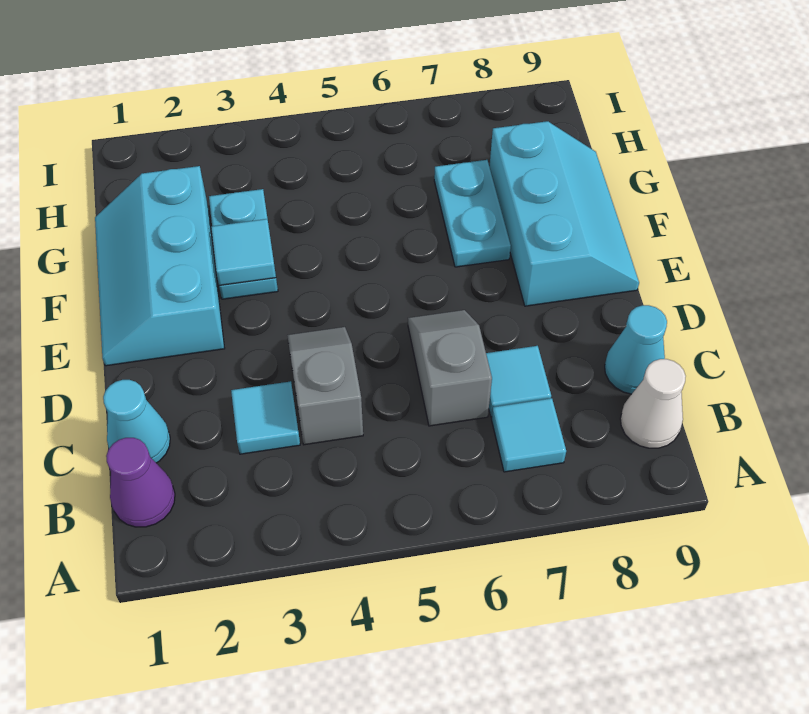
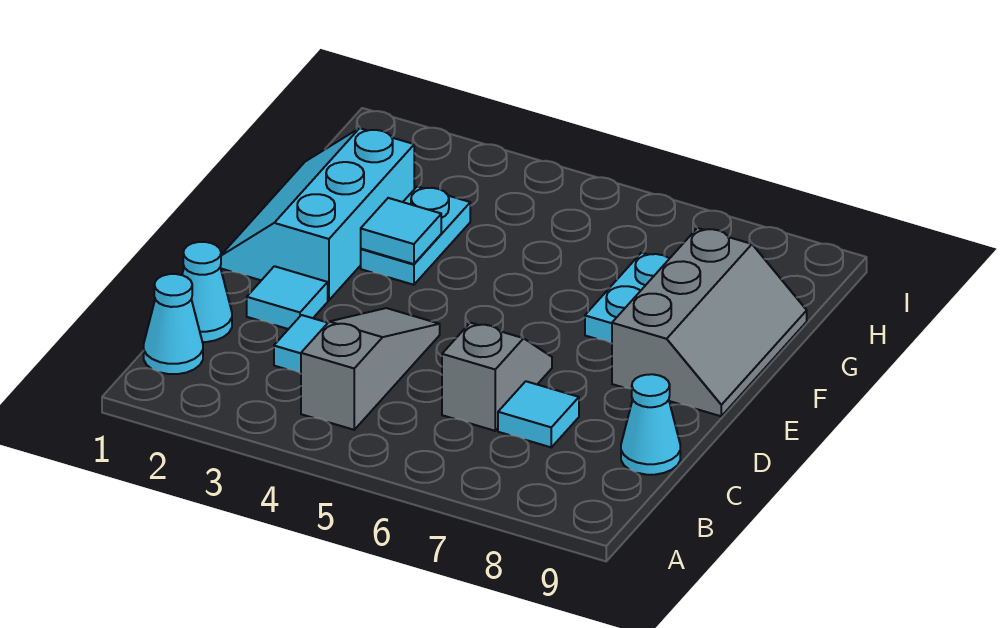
purple cone B1 level 1 -> cyan cone B1 level 1
cyan tile B7 level 1 -> cyan tile D2 level 1
white cone B9 level 1 -> none
grey slope C4:D4 level 1 top C -> grey slope B4:D4 level 1 top B
cyan slope E8:G9 level 1 top 8 -> grey slope E8:G9 level 1 top 8

